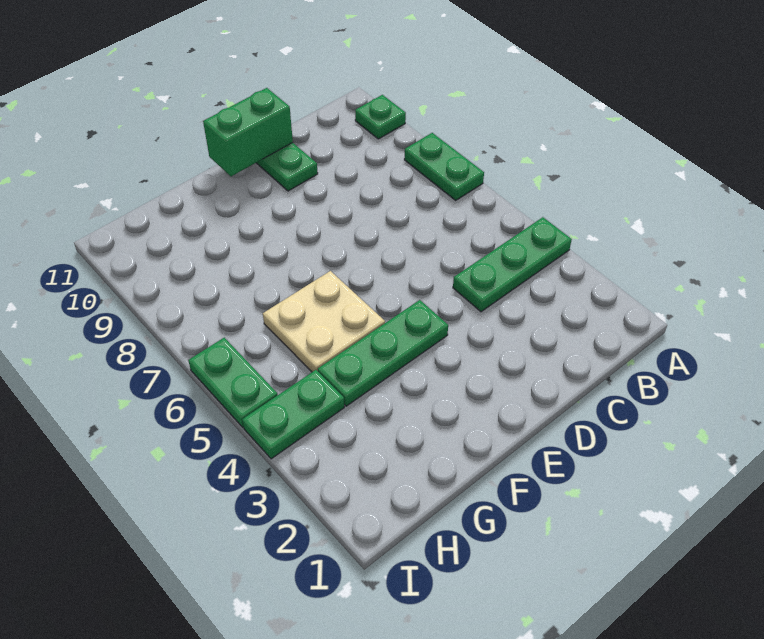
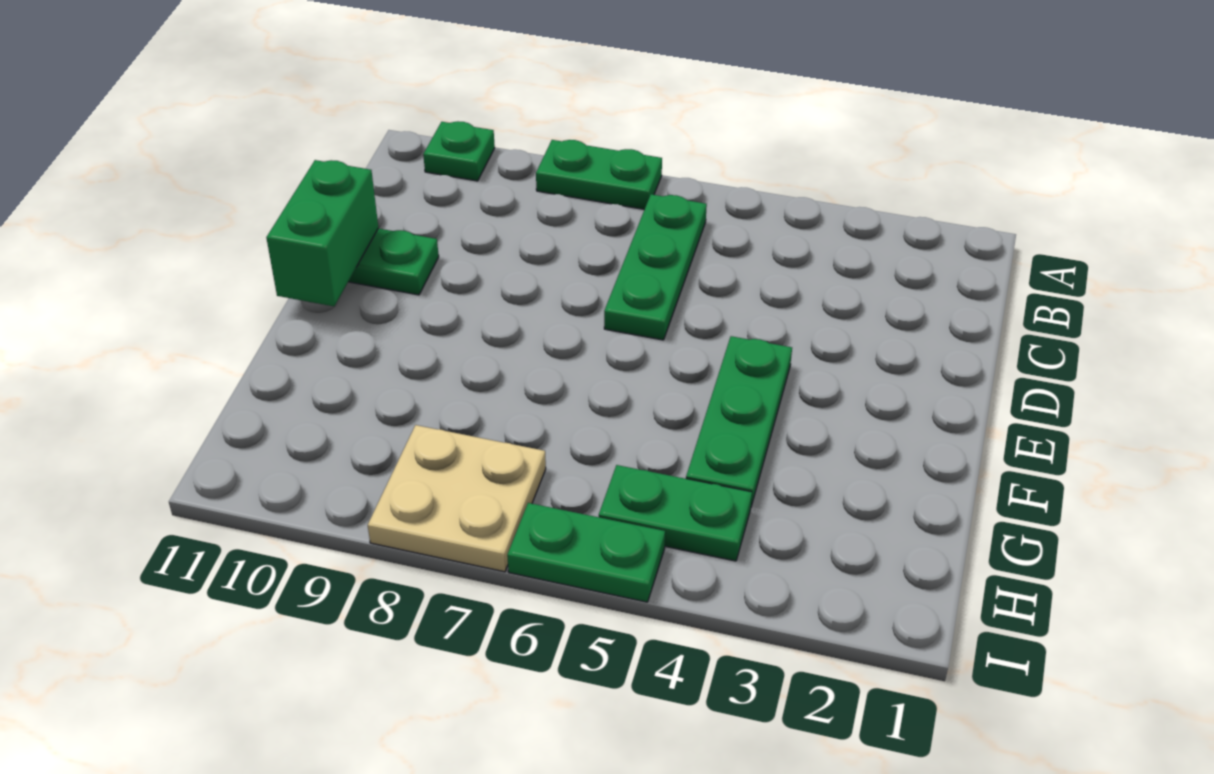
green plate A4:C4 level 1 -> green plate B6:D6 level 1
tan plate F5:G6 level 1 -> tan plate H7:I8 level 1
green plate H4:I4 level 1 -> green plate H4:H5 level 1

